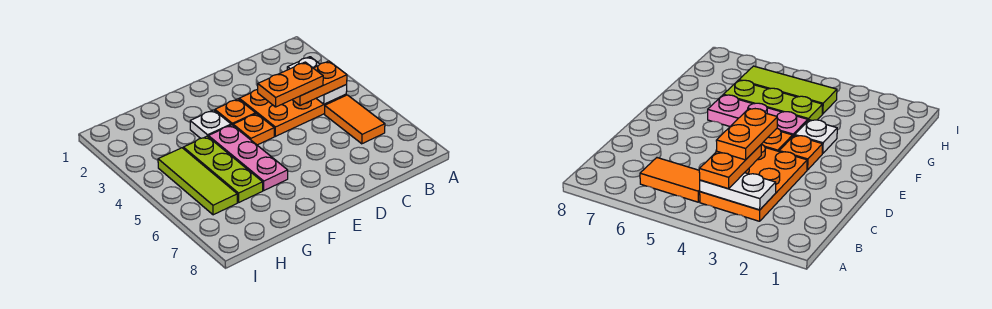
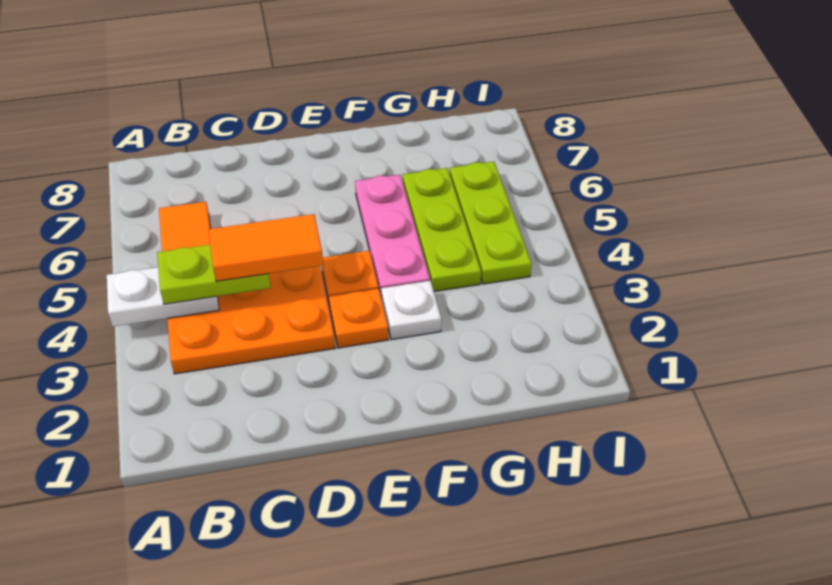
white plate B3:B4 level 2 -> white plate A4:B4 level 2
orange plate B4:C4 level 3 -> lime plate B4:C4 level 3
orange plate C4:D4 level 4 -> orange tile C4:D4 level 4
lime tile H4:H6 level 1 -> lime plate H4:H6 level 1

